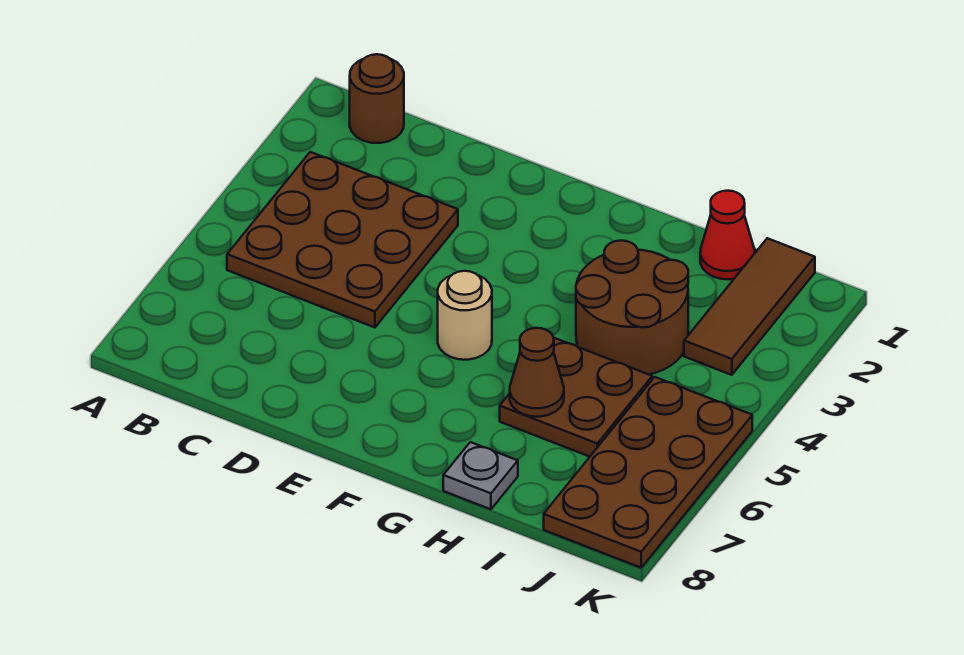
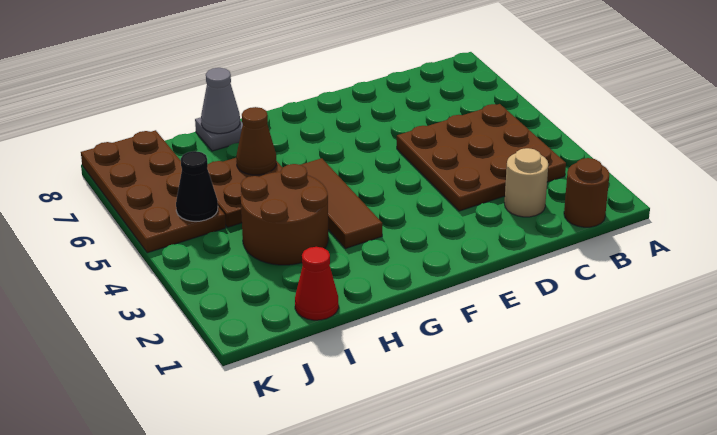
tan round brick F5 level 1 -> tan round brick C2 level 1
none -> grey cone H8 level 2
brown tile J1:J3 level 1 -> brown tile G3:G5 level 1
none -> black cone J5 level 2

